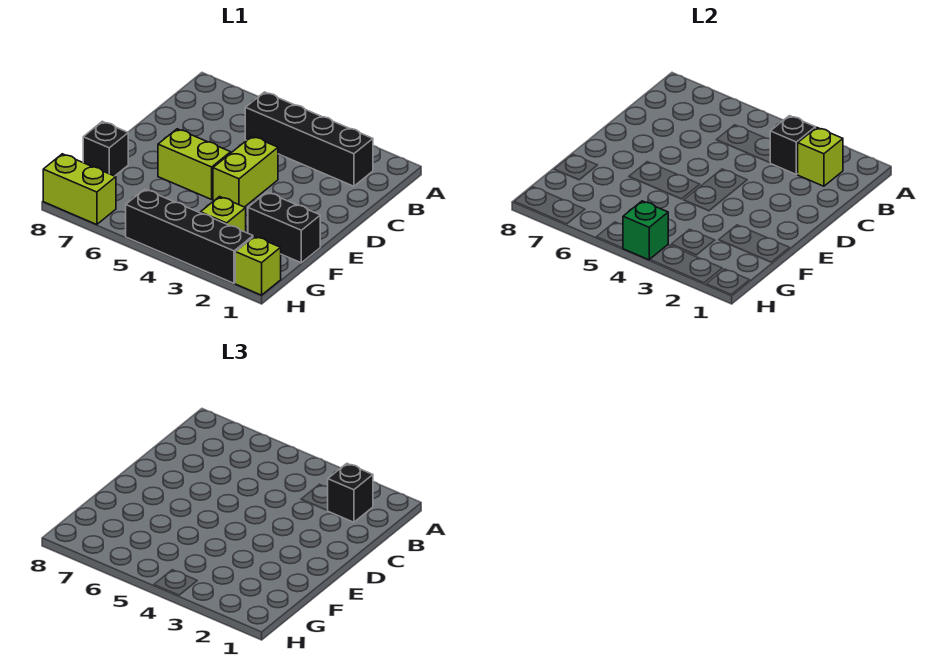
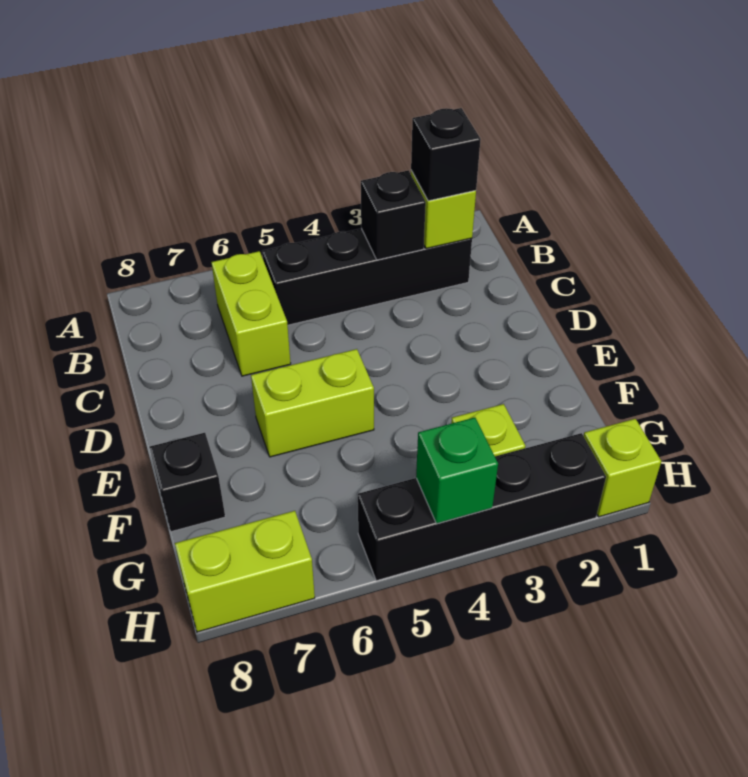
lime brick D4:E4 level 1 -> lime brick B6:C6 level 1
black brick F1:F2 level 1 -> none

